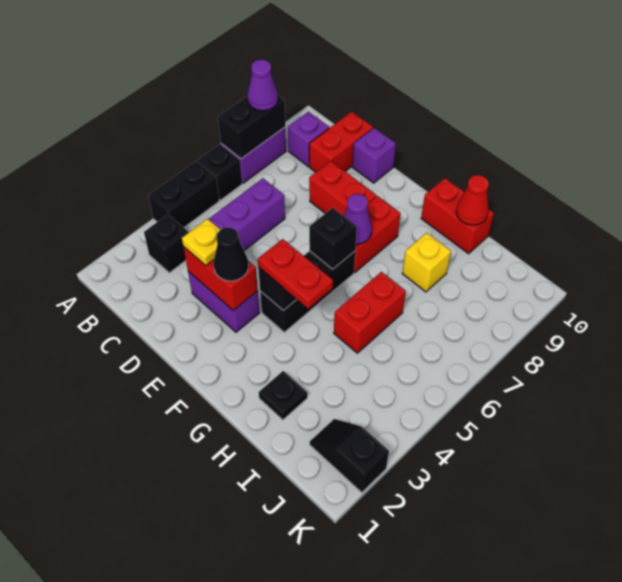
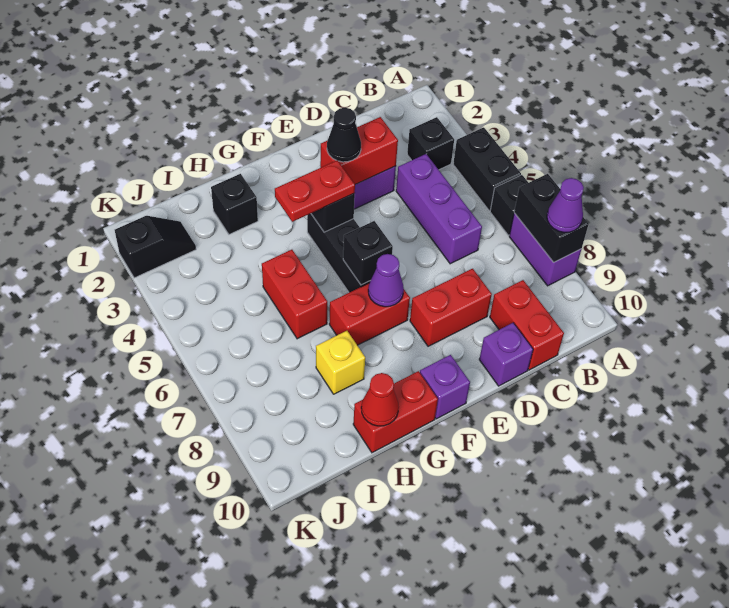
purple brick B9 level 1 -> purple brick F10 level 1
yellow plate D3 level 3 -> none
red brick F7:F8 level 1 -> red brick F7:G7 level 1
black plate H2 level 1 -> black brick H2 level 1

